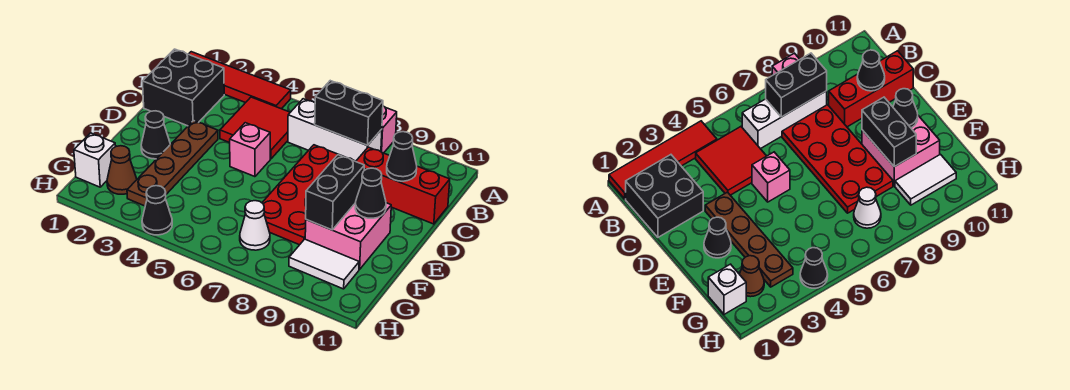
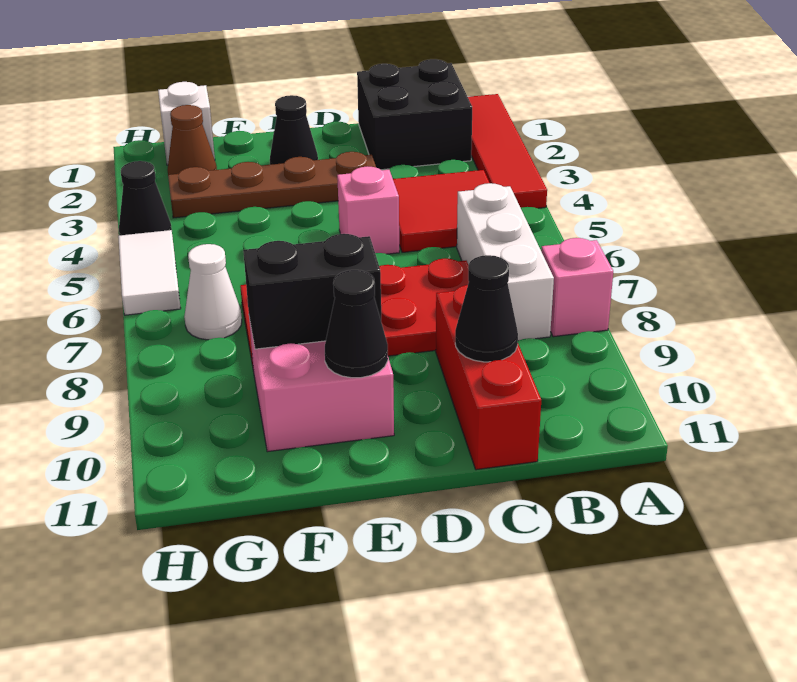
black brick B7:B8 level 2 -> none
white tile G9:G10 level 1 -> white tile H5:H6 level 1

